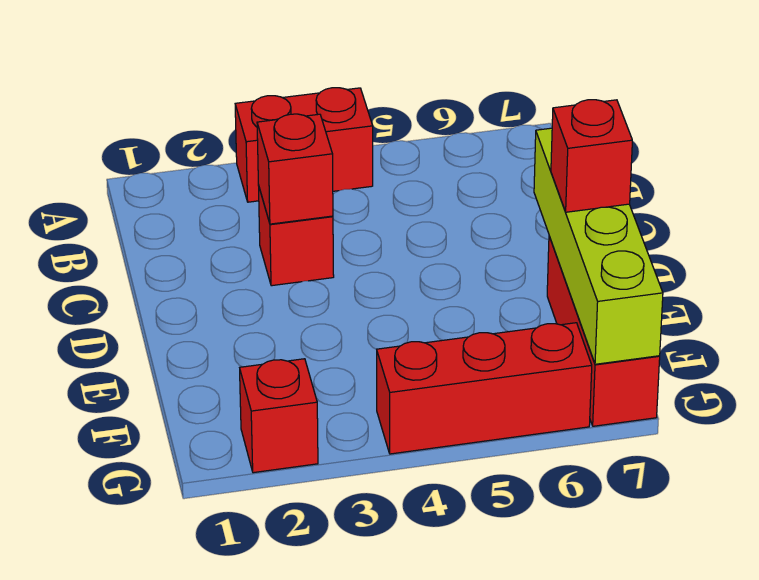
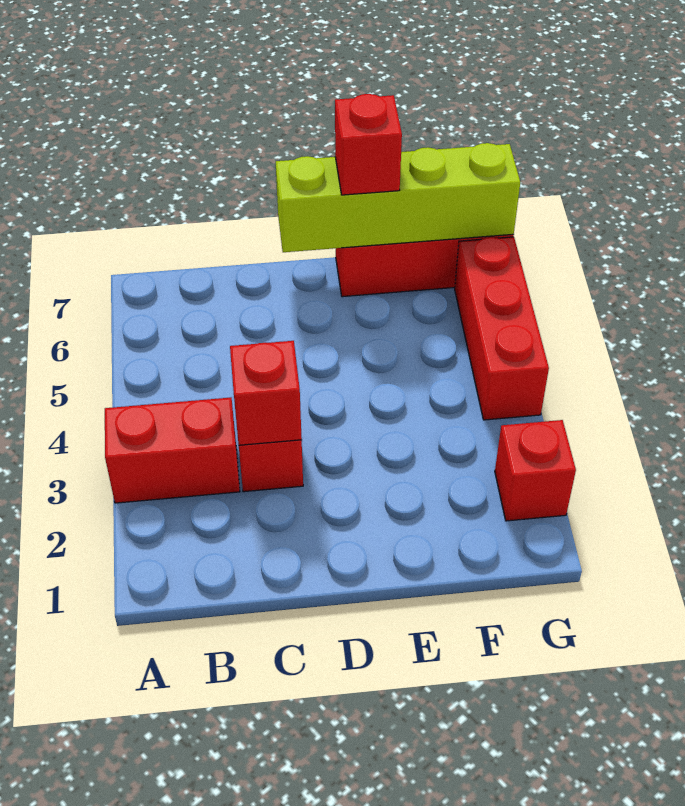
red brick A3:A4 level 1 -> red brick A3:B3 level 1

